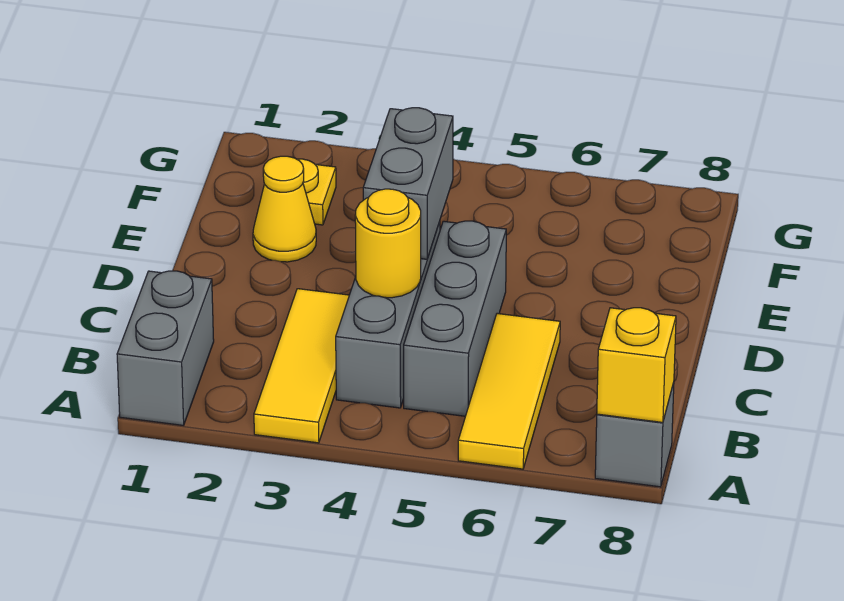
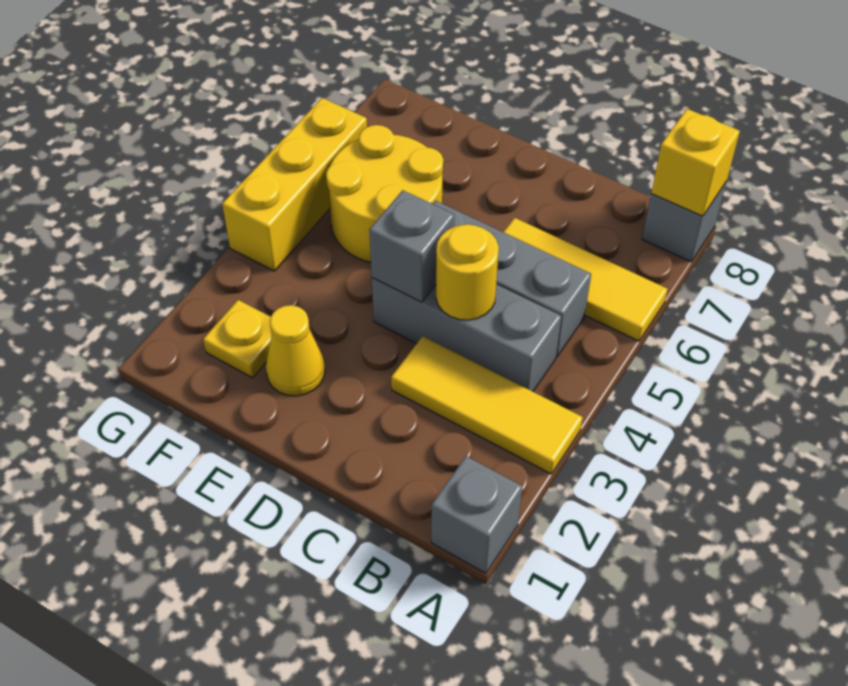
grey brick A1:B1 level 1 -> grey brick A1 level 1
grey brick D4:E4 level 2 -> grey brick D4 level 2
none -> yellow round brick E5:F6 level 1
none -> yellow brick G4:G6 level 1

